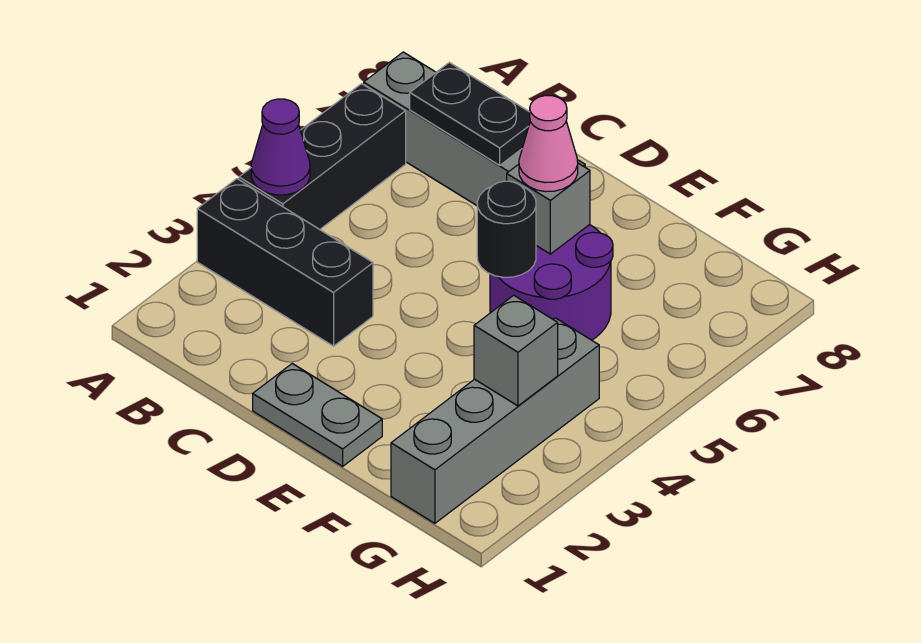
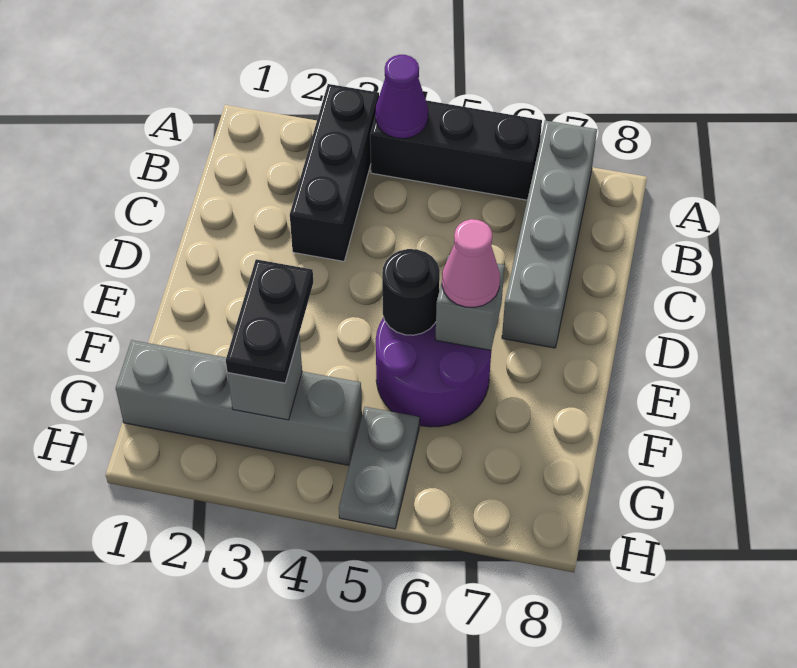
black plate B7:C7 level 2 -> black plate F3:G3 level 3
grey plate D1:E1 level 1 -> grey plate G5:H5 level 1

